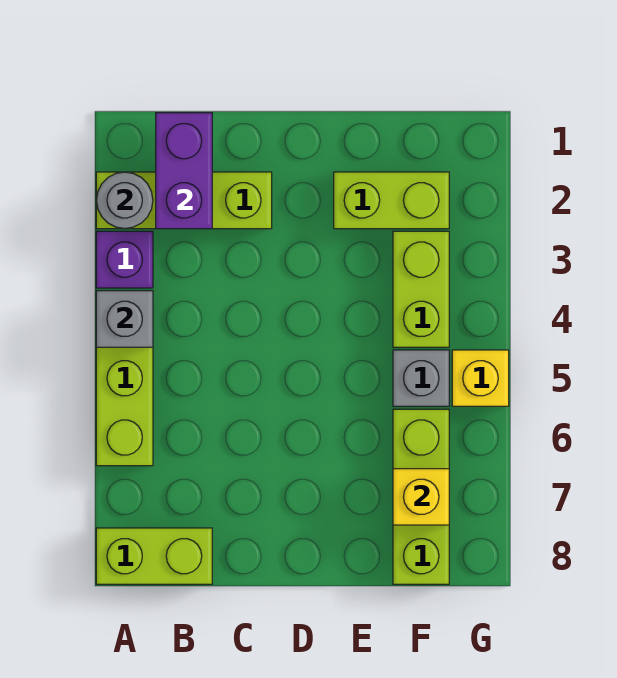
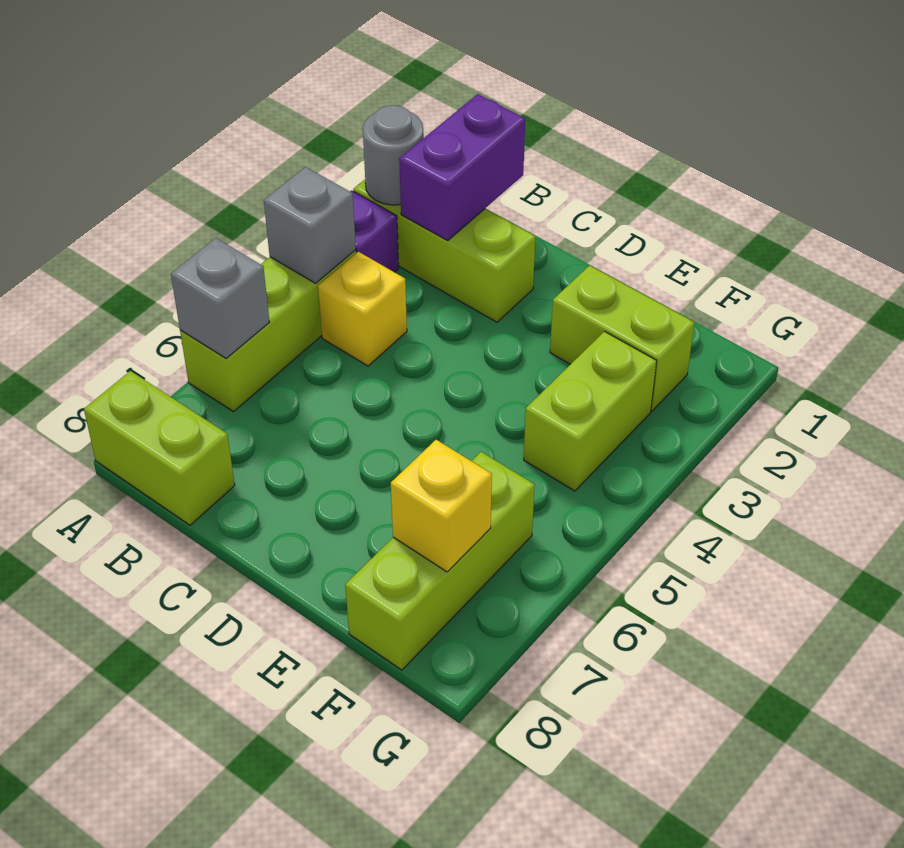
grey brick F5 level 1 -> grey brick A6 level 2
yellow brick G5 level 1 -> yellow brick B4 level 1

